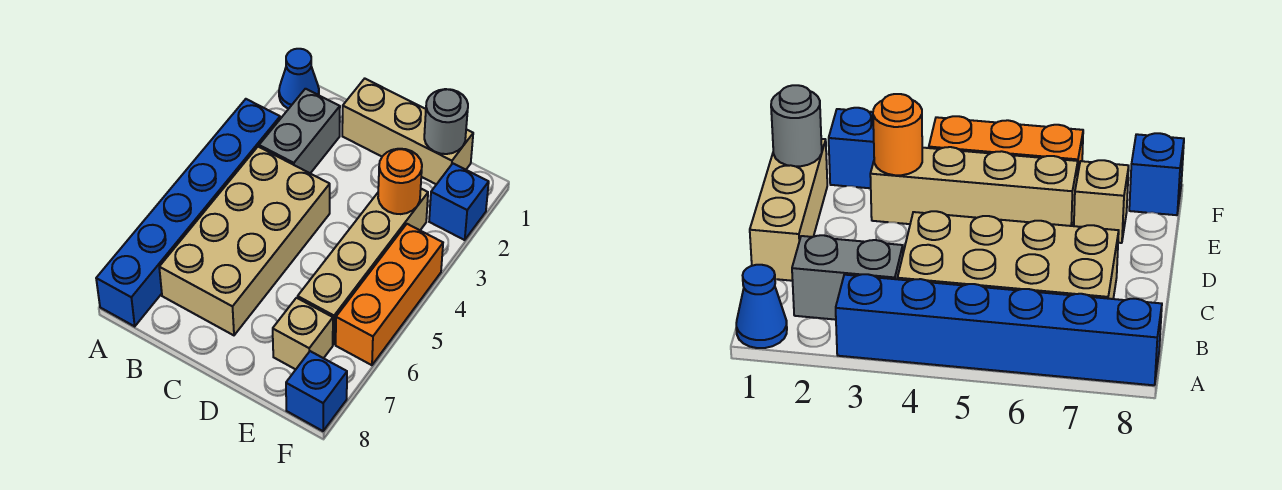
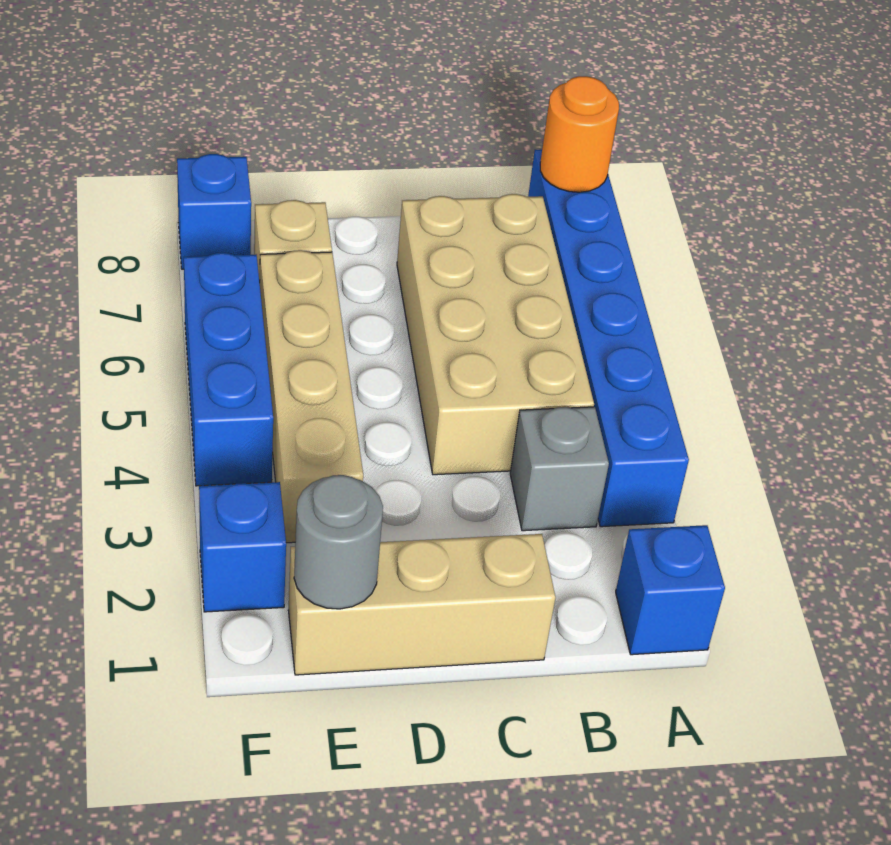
blue cone A1 level 1 -> blue brick A1 level 1
grey brick B2:B3 level 1 -> grey brick B3 level 1
orange round brick E3 level 2 -> orange round brick A8 level 2
orange brick F4:F6 level 1 -> blue brick F4:F6 level 1

